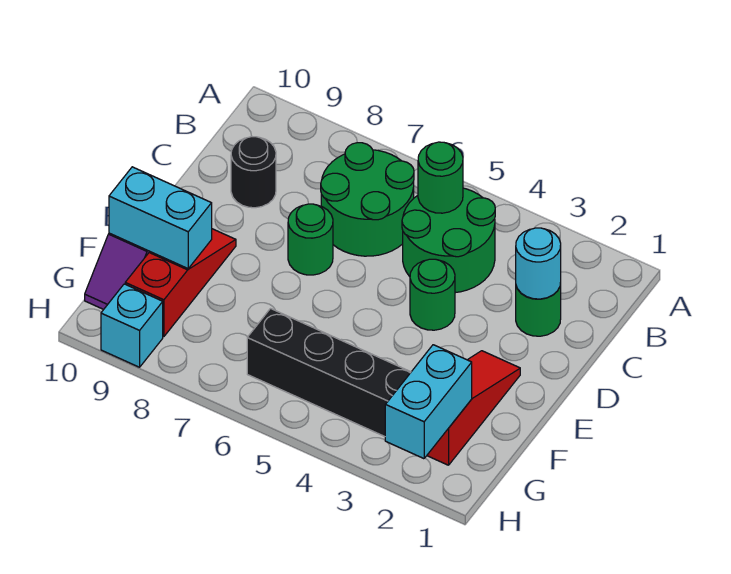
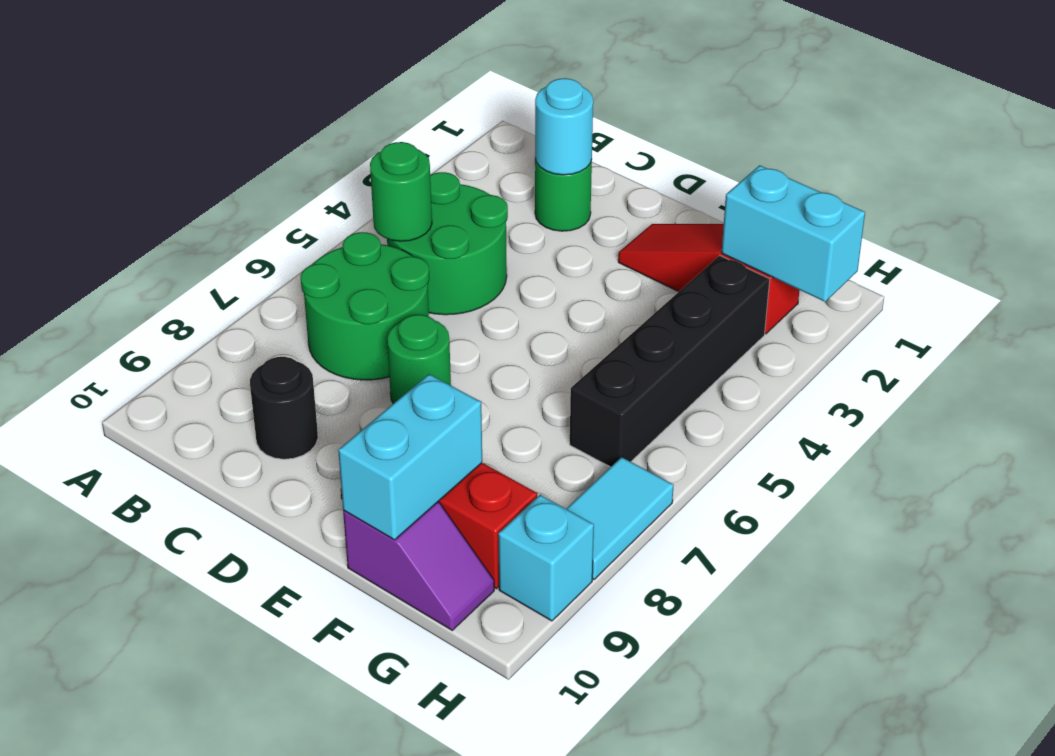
green round brick D4 level 1 -> none
none -> cyan tile H7:H8 level 1

